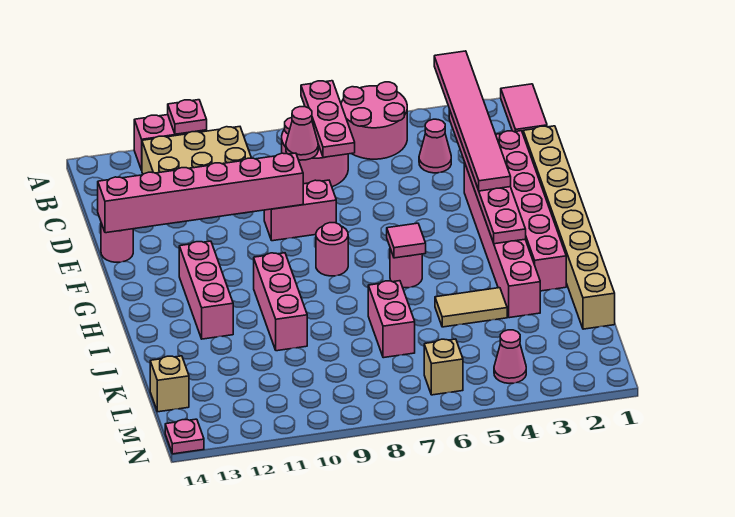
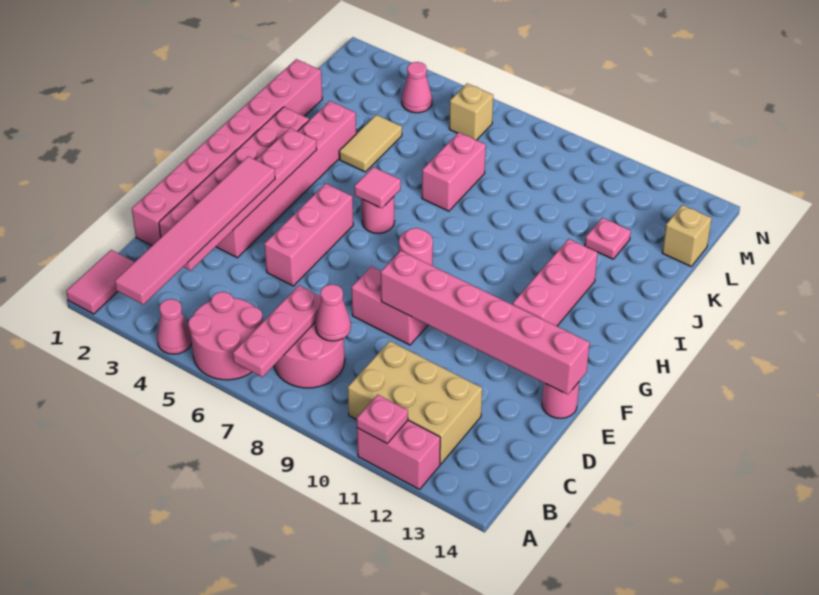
pink cone C4 level 1 -> pink cone A4 level 1
tan brick D1:K1 level 1 -> pink brick D1:K1 level 1
pink brick H10:J10 level 1 -> pink brick E5:G5 level 1
tan tile J4:J5 level 1 -> tan tile J4:K4 level 1
pink plate N14 level 1 -> pink plate K12 level 1

